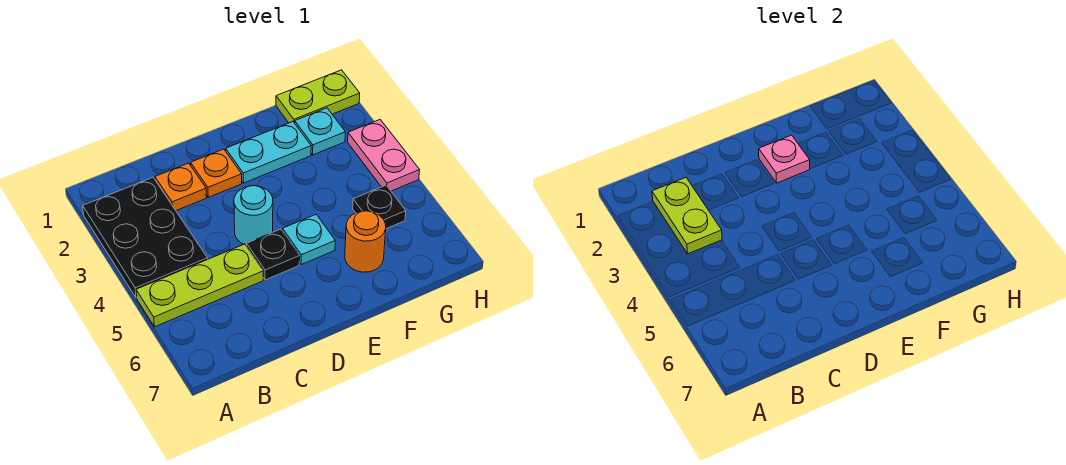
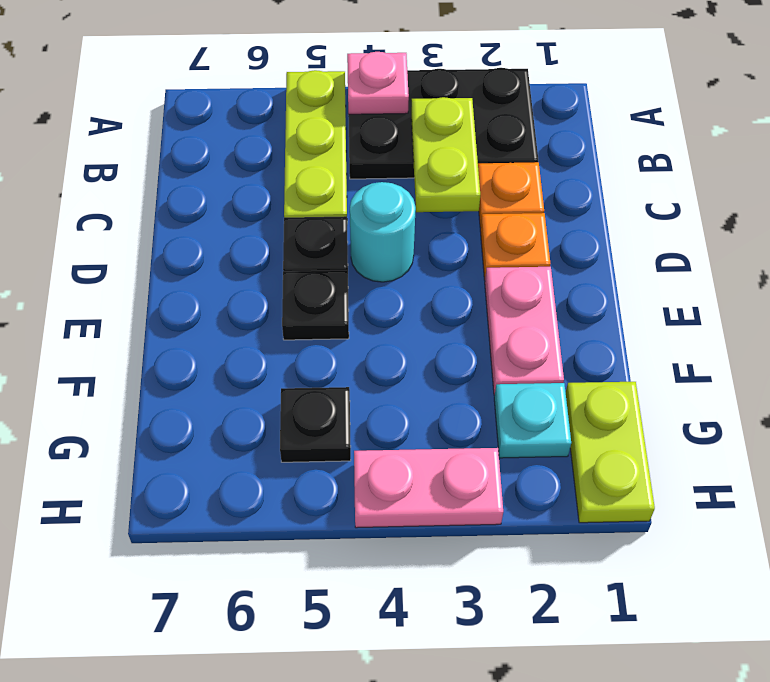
lime plate B2:B3 level 2 -> lime plate B3:C3 level 2
cyan plate E2:F2 level 1 -> pink plate E2:F2 level 1
pink plate E2 level 2 -> pink plate A4 level 2
cyan plate E5 level 1 -> black plate E5 level 1
orange round brick F6 level 1 -> none

